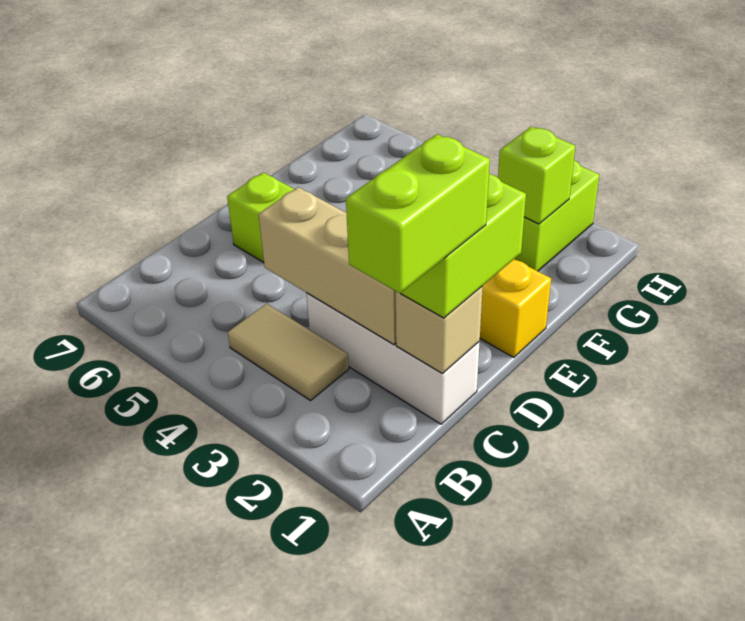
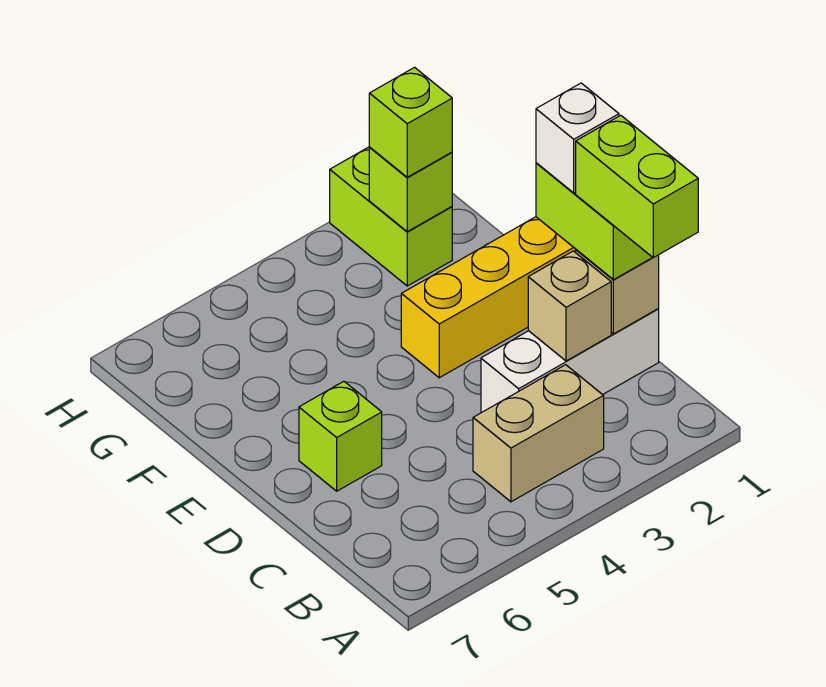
tan tile B3:B4 level 1 -> tan brick B3:B4 level 1
tan brick C2:C4 level 2 -> tan brick C2 level 2
none -> white brick D1 level 4
none -> lime brick G2 level 3

